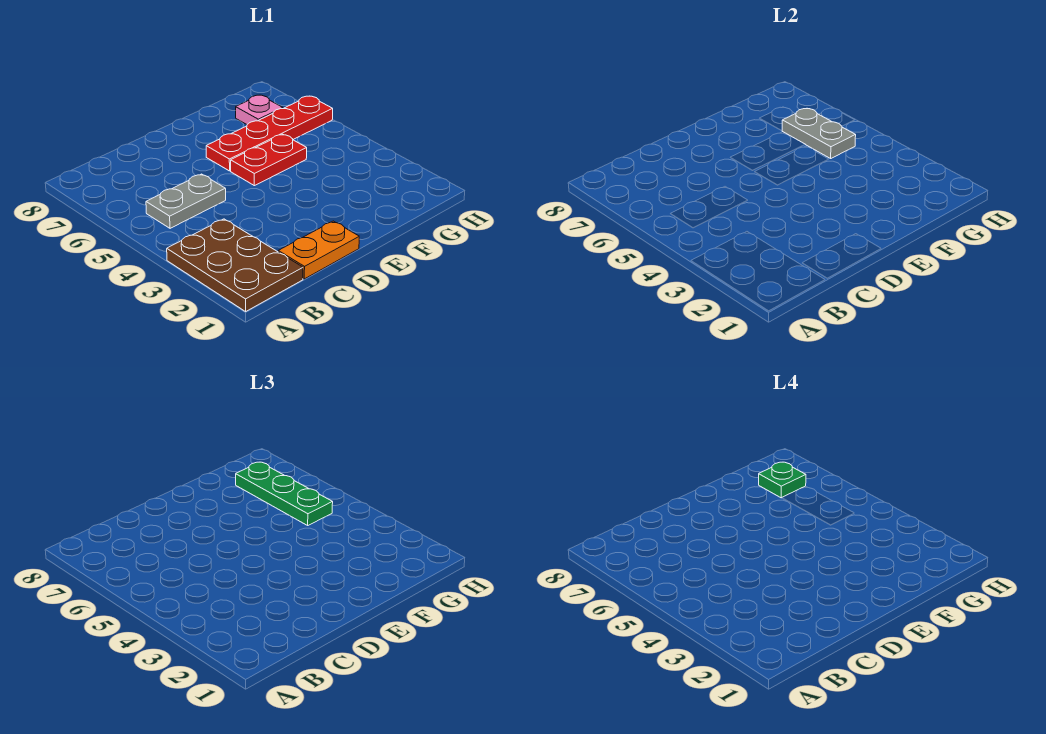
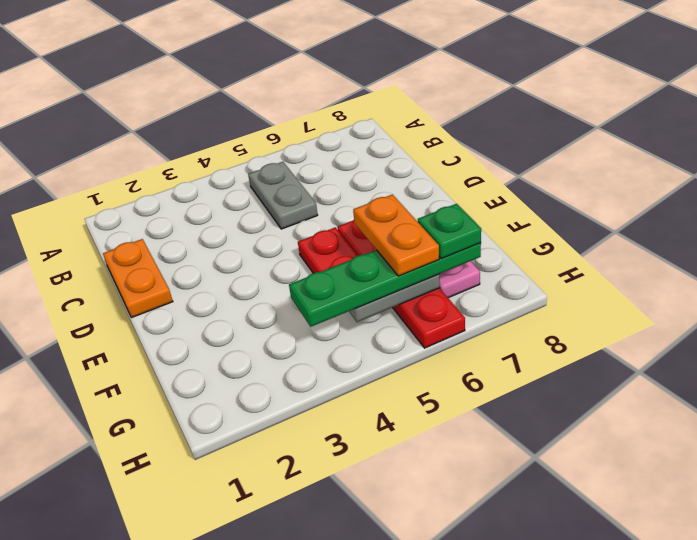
brown plate A1:B3 level 1 -> none
none -> orange plate F6:G6 level 4
green plate G5:G7 level 3 -> green plate G4:G7 level 3

